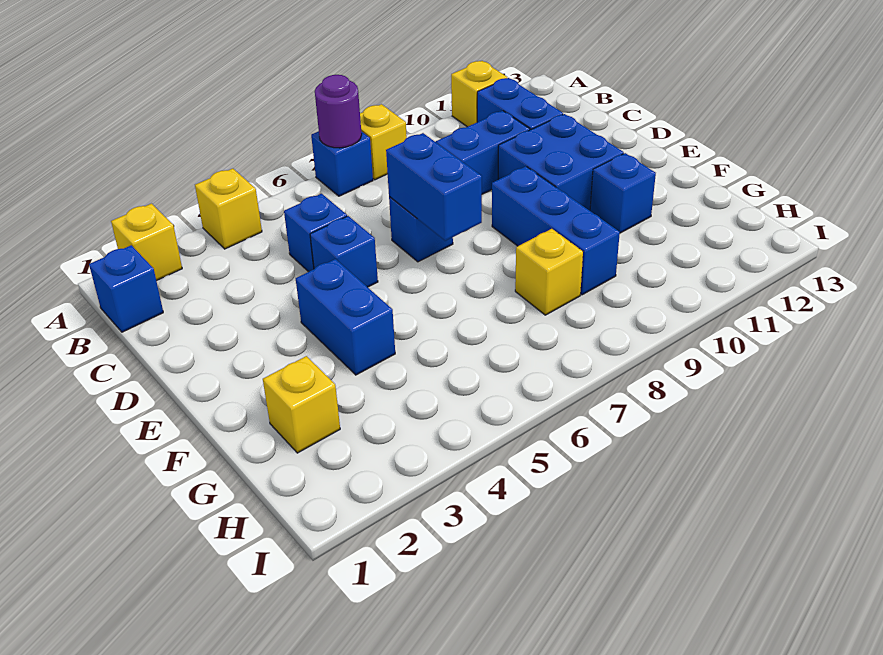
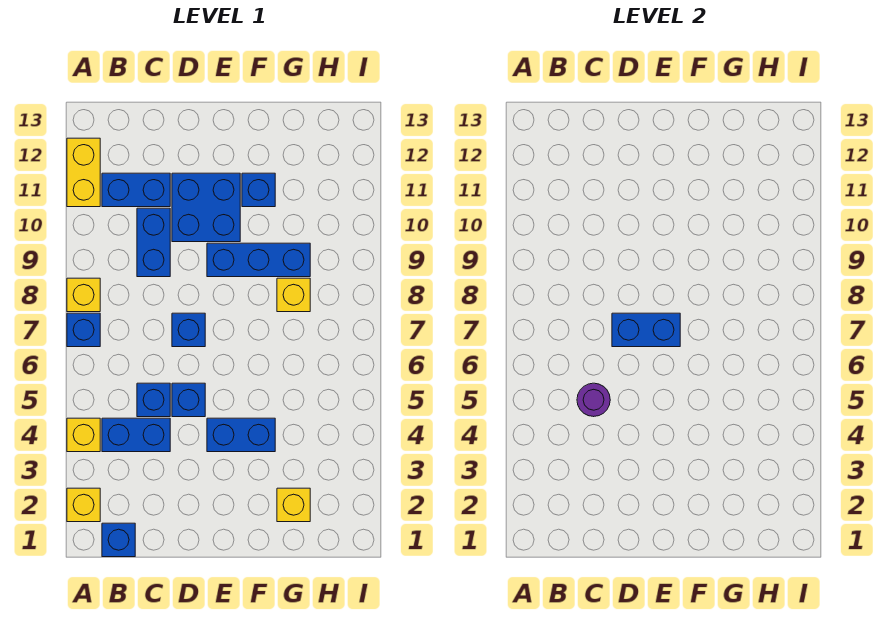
purple round brick A7 level 2 -> purple round brick C5 level 2
yellow brick A11 level 1 -> yellow brick A11:A12 level 1
none -> blue brick B4:C4 level 1

